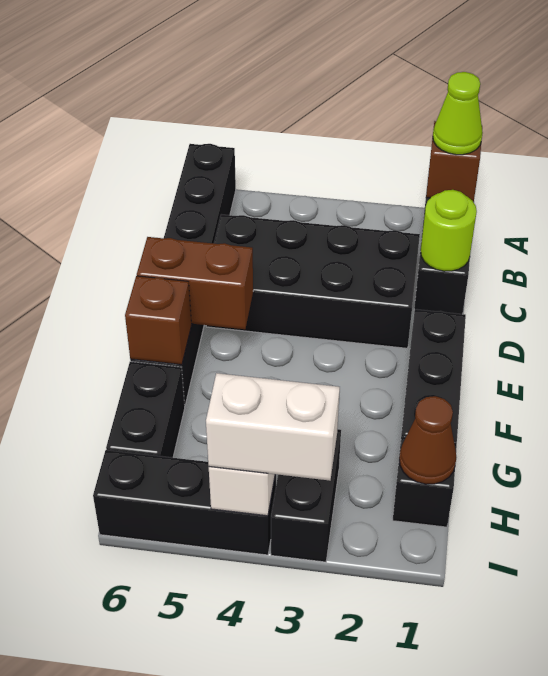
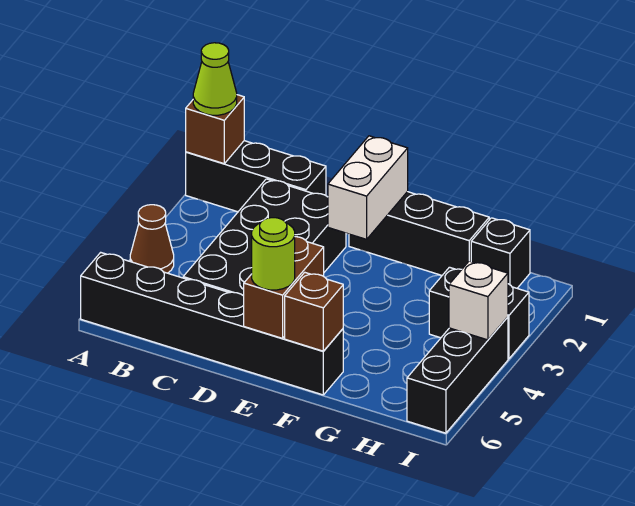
lime round brick C1 level 2 -> lime round brick E6 level 3
black brick G6:H6 level 1 -> none
brown cone H1 level 2 -> brown cone A4 level 1
white brick I3:I4 level 3 -> white brick E1:E2 level 2

